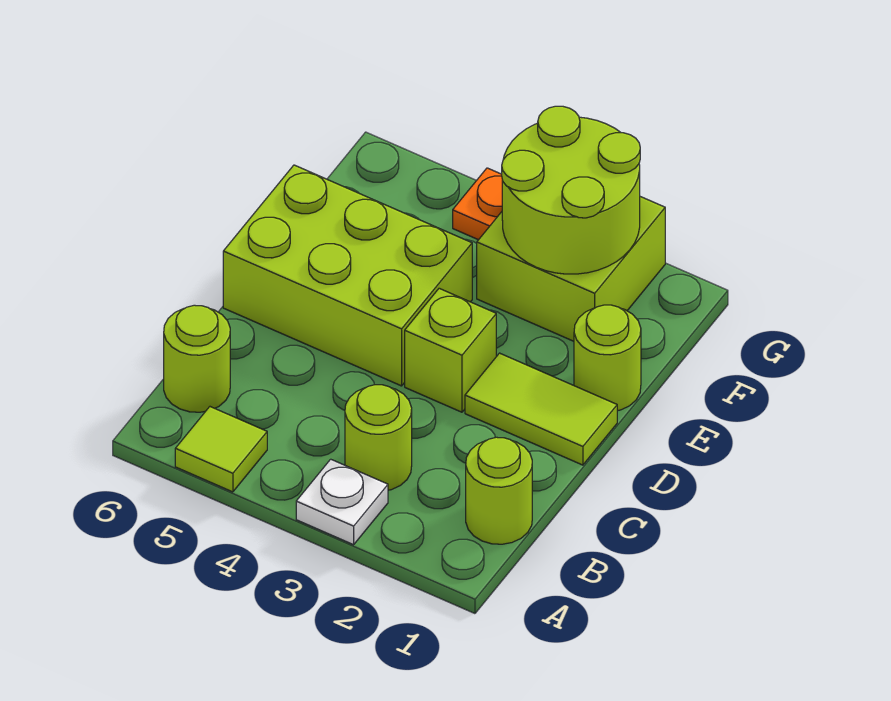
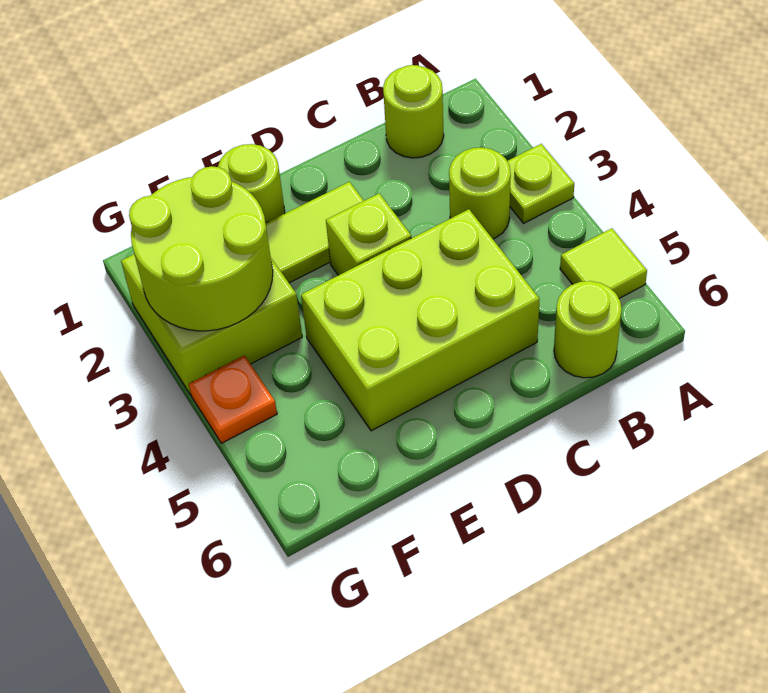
white plate A3 level 1 -> lime plate A3 level 1
lime tile D1:D2 level 1 -> lime tile D2:E2 level 1
lime brick D4:E6 level 1 -> lime brick C4:E5 level 1

